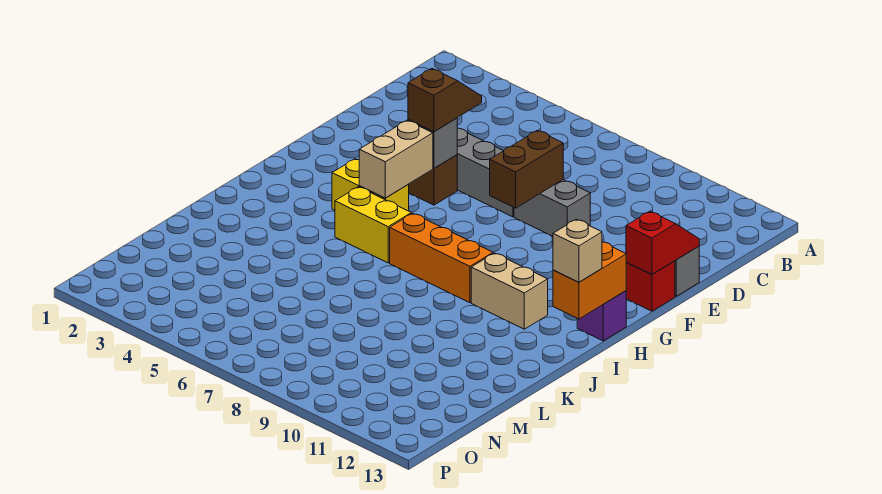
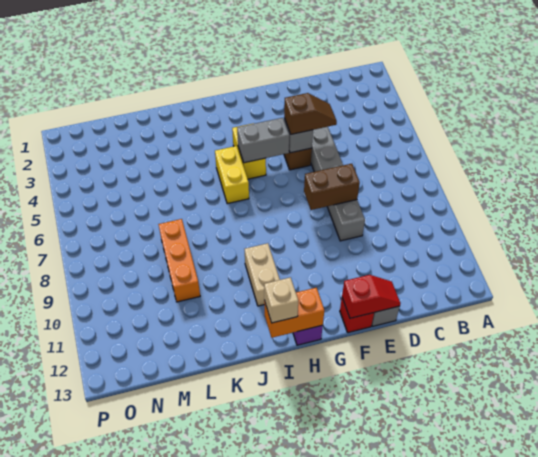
tan brick G5:H5 level 2 -> grey brick G5:H5 level 2
orange brick I7:I9 level 1 -> orange brick L8:L10 level 1

